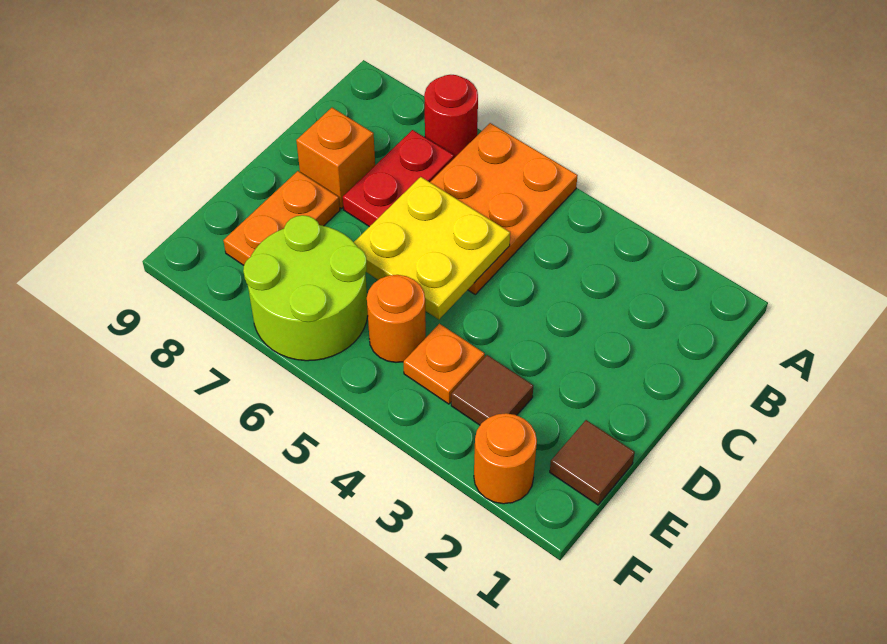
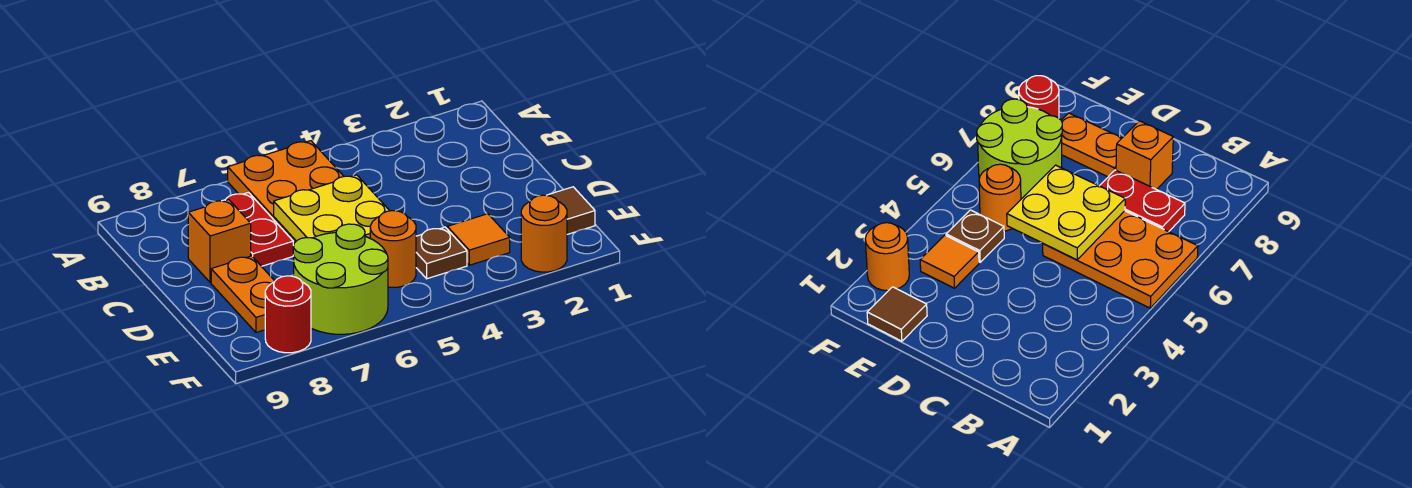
red round brick A7 level 1 -> red round brick F8 level 1
brown tile E3 level 1 -> orange tile E3 level 1
orange plate E4 level 1 -> brown plate E4 level 1

